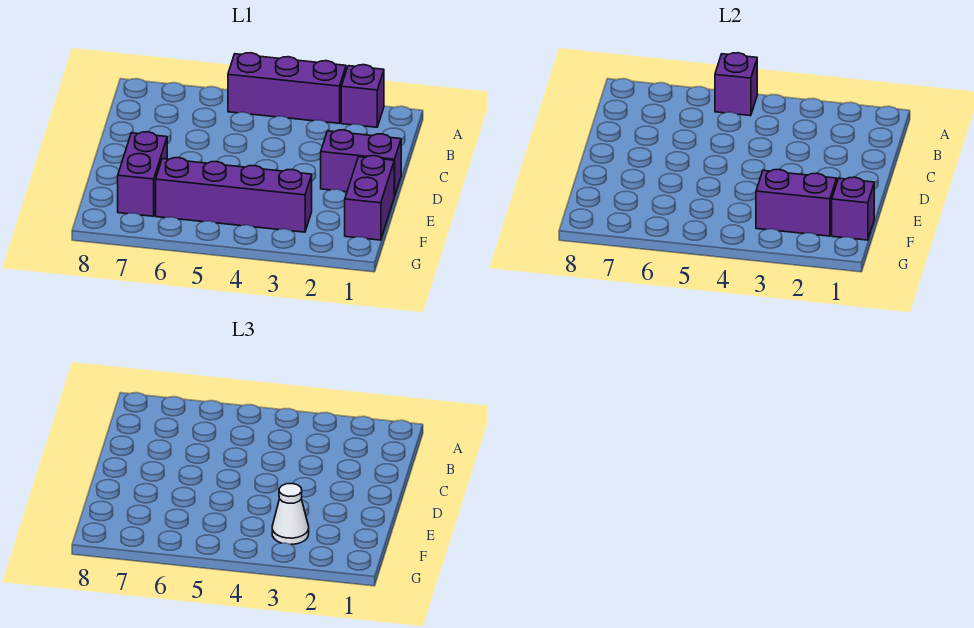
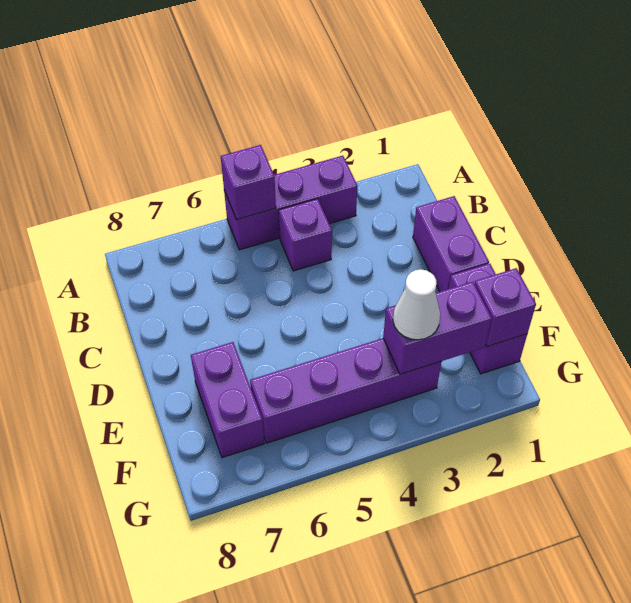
purple brick A2 level 1 -> purple brick B4 level 1
purple brick D1:D2 level 1 -> purple brick C1:D1 level 1

